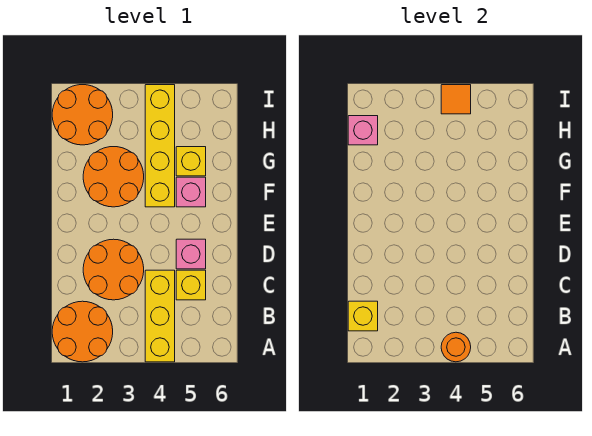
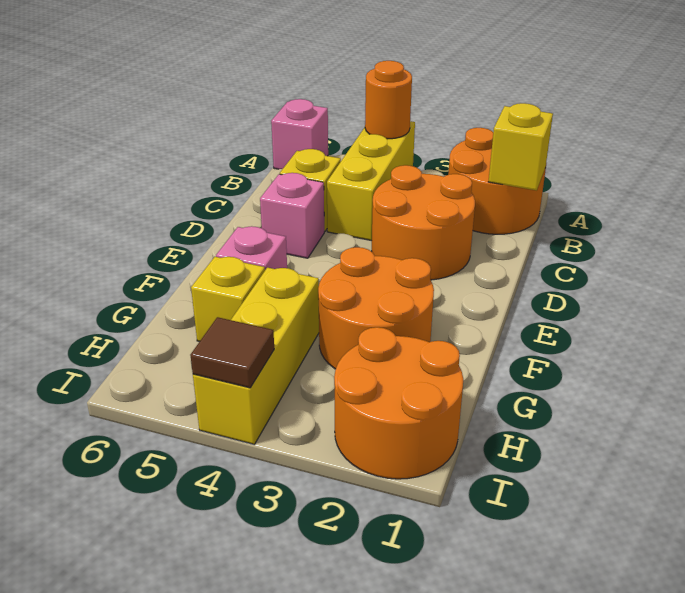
yellow brick F4:I4 level 1 -> yellow brick G4:I4 level 1
pink brick H1 level 2 -> pink brick A6 level 1
orange tile I4 level 2 -> brown tile I4 level 2

